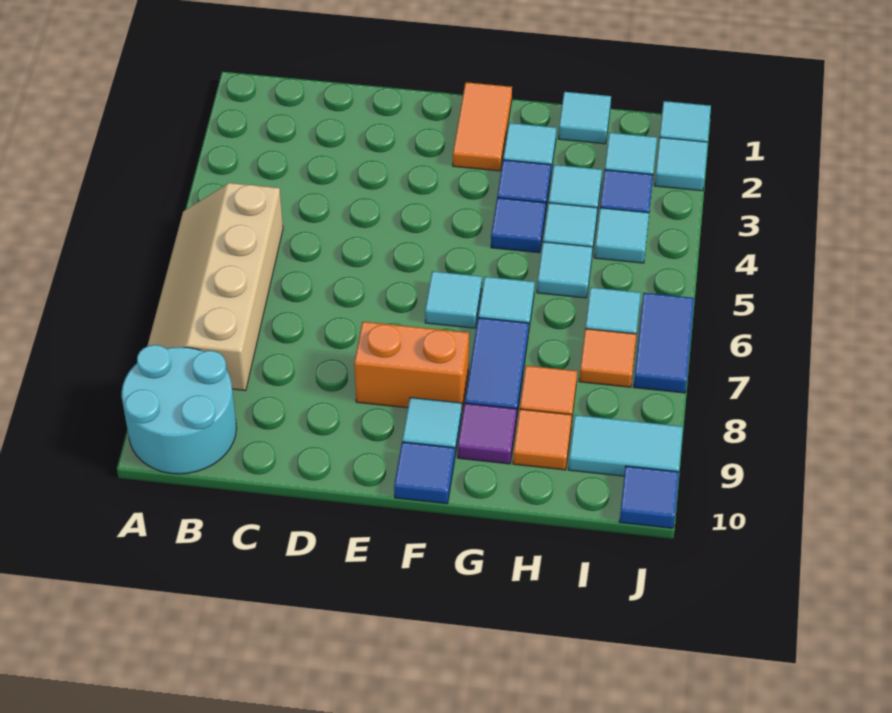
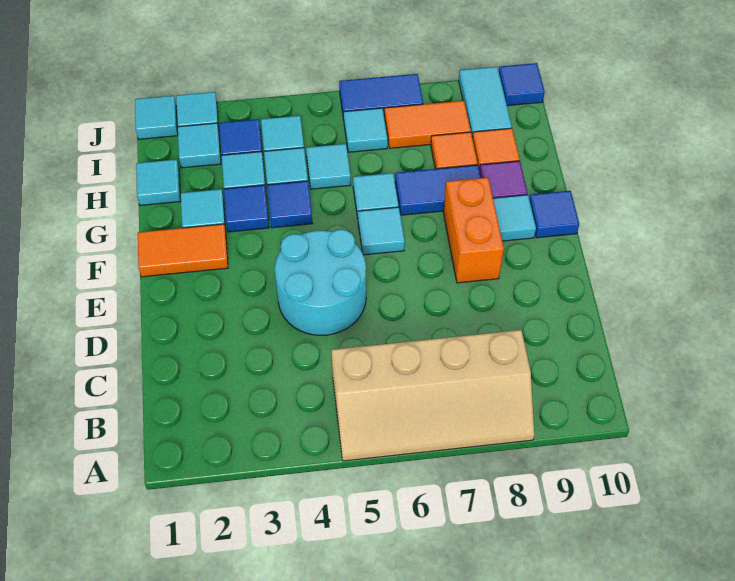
cyan round brick A9:B10 level 1 -> cyan round brick D4:E5 level 1
orange tile I7 level 1 -> orange tile I7:I8 level 1

